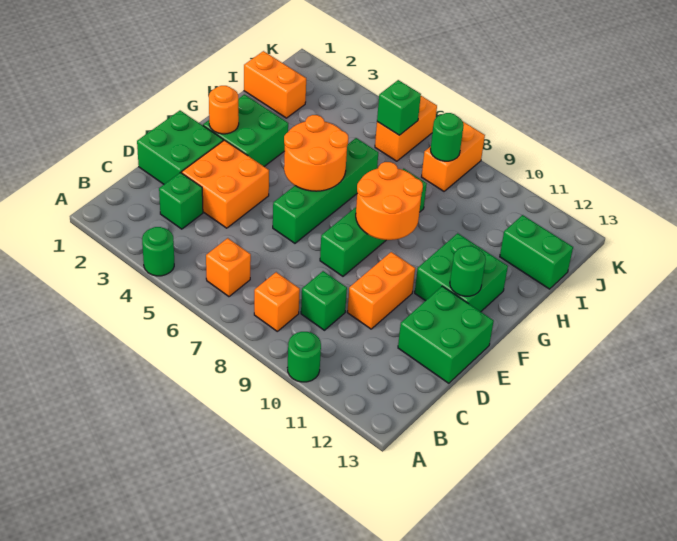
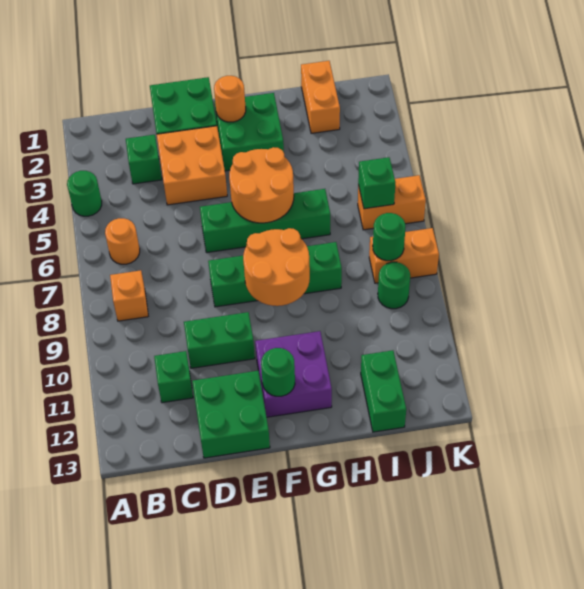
green round brick A10 level 1 -> green round brick J9 level 1
orange brick B6 level 1 -> orange round brick B6 level 1
green brick C9 level 1 -> green brick C11 level 1
orange brick D10:E10 level 1 -> green brick D10:E10 level 1
green brick F11:G12 level 1 -> purple brick F11:G12 level 1

